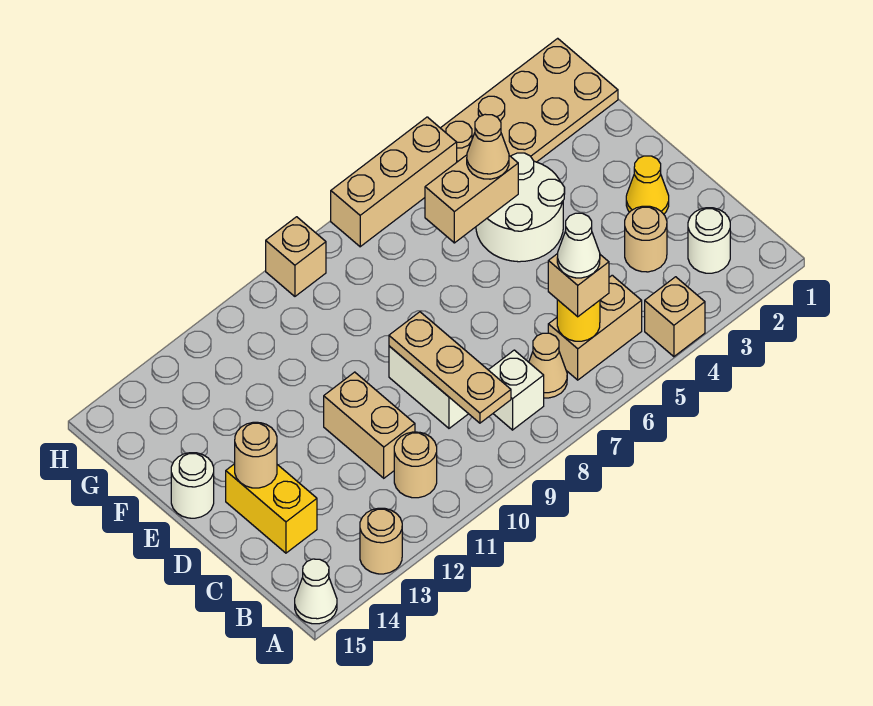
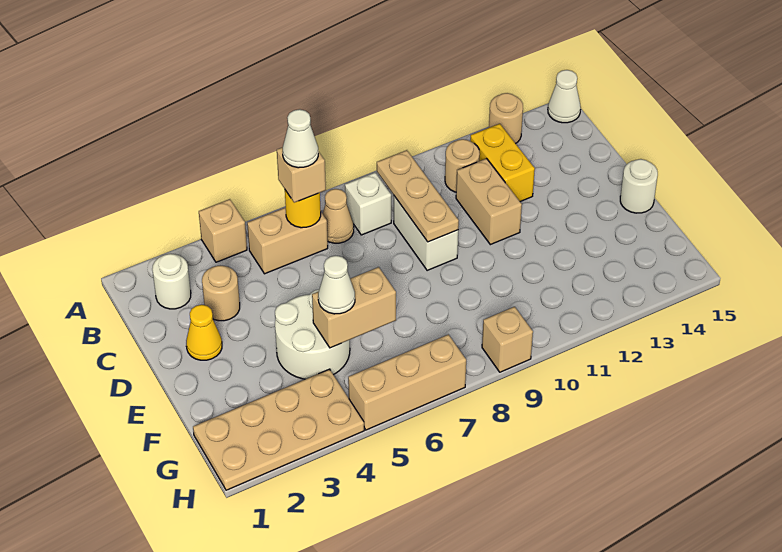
yellow brick C14:D14 level 1 -> yellow brick B12:C12 level 1
tan round brick D14 level 2 -> none
tan cone F5 level 3 -> white cone F5 level 3

